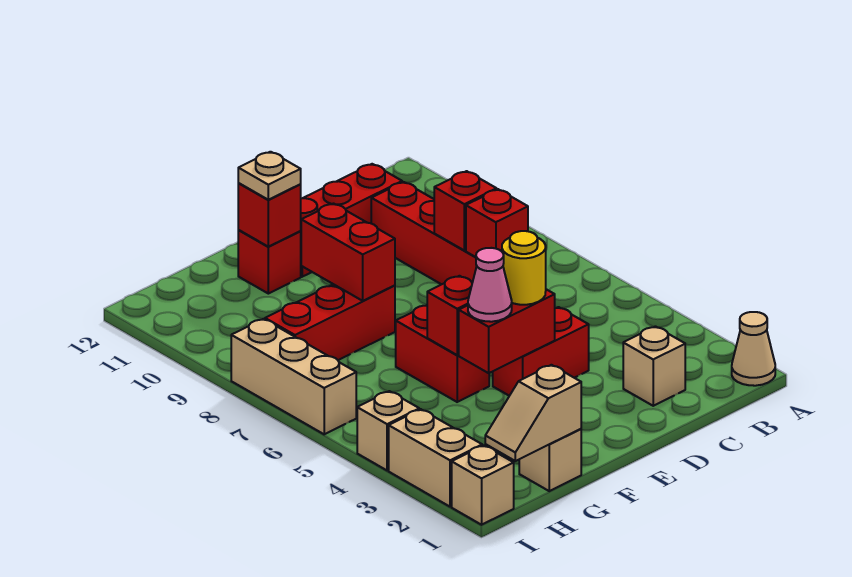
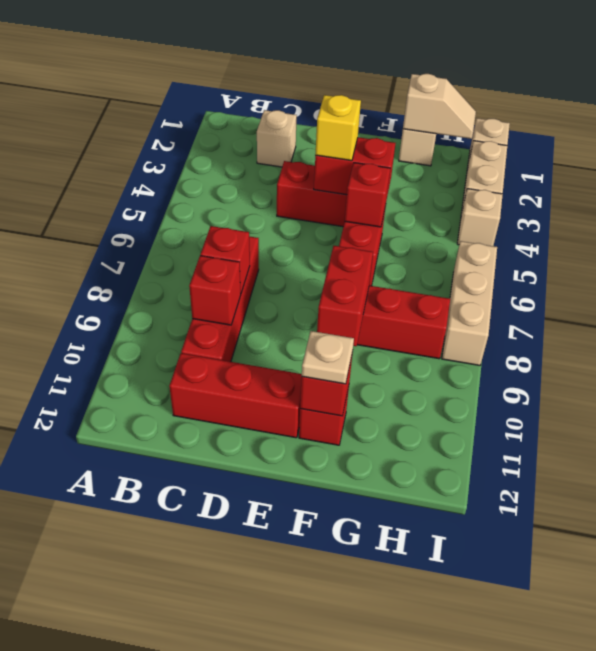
tan cone A1 level 1 -> none
red brick C7 level 2 -> red brick C9 level 2
yellow round brick E4 level 3 -> yellow brick E4 level 3
pink cone F4 level 3 -> none

